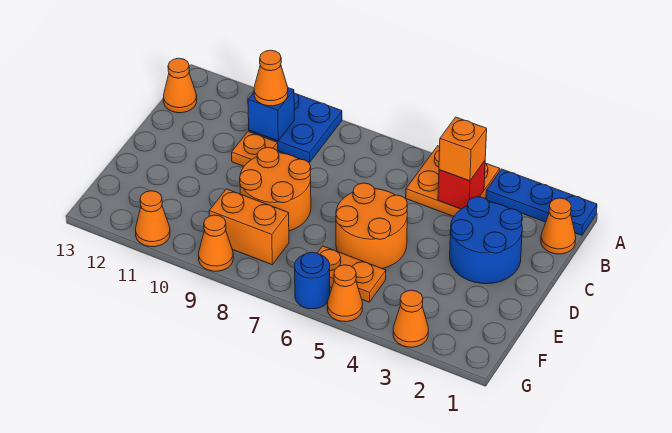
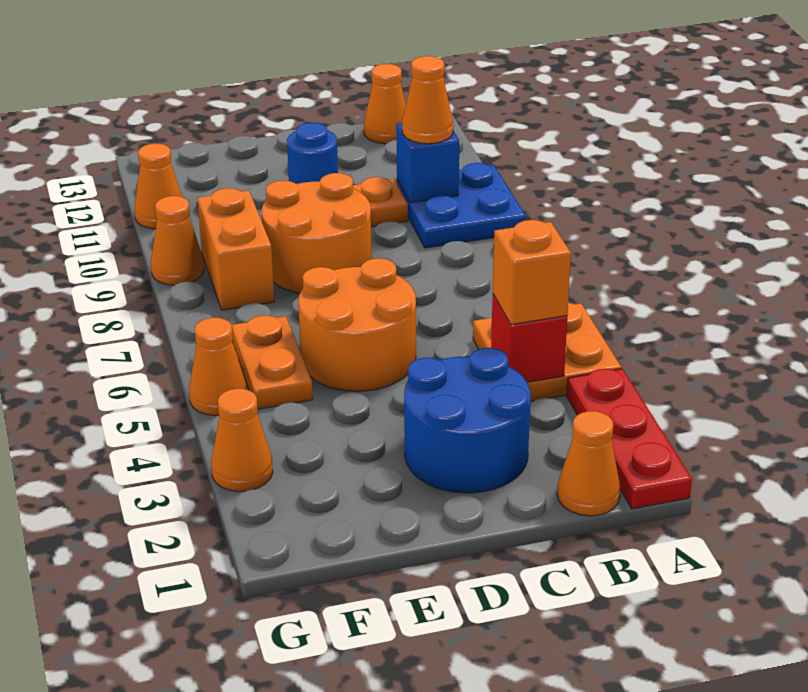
blue plate A1:A3 level 1 -> red plate A1:A3 level 1
blue round brick G6 level 1 -> blue round brick D11 level 1

